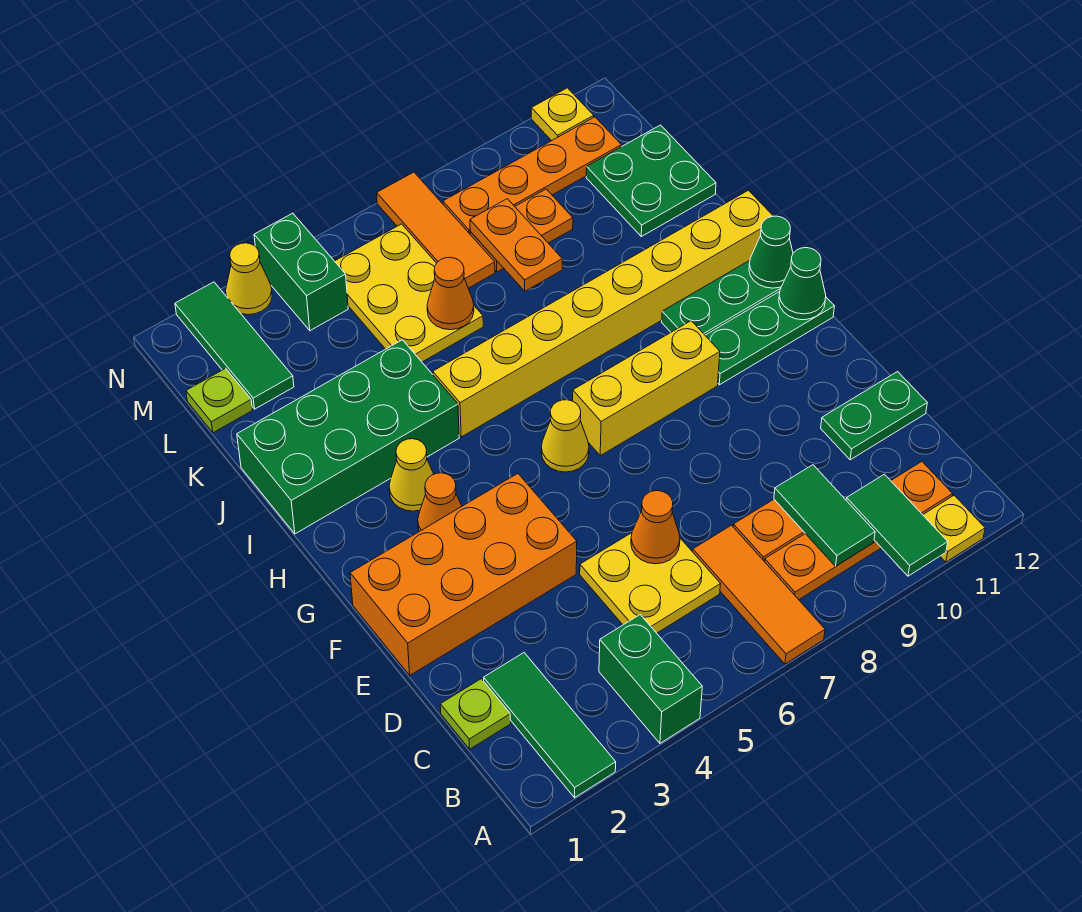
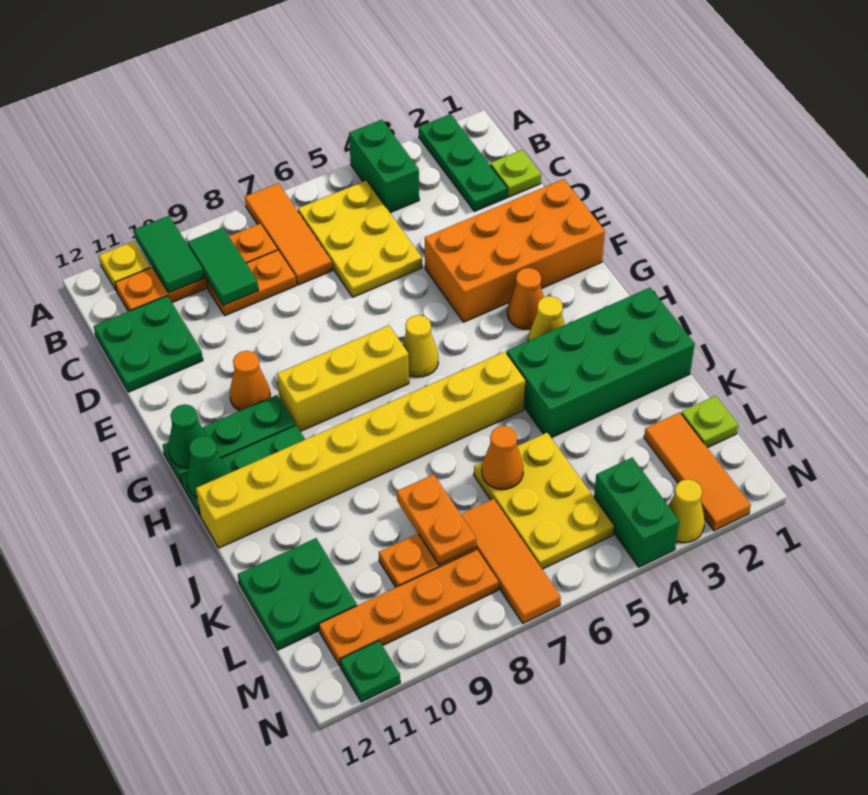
green tile A2:C2 level 1 -> green plate A2:C2 level 1
yellow plate C5:D6 level 1 -> yellow plate B5:D6 level 1
orange cone D6 level 2 -> orange cone F10 level 1
green plate D11:D12 level 1 -> green plate C11:D12 level 1
green tile L2:N2 level 1 -> orange tile L2:N2 level 1
yellow plate N11 level 1 -> green plate N11 level 1

